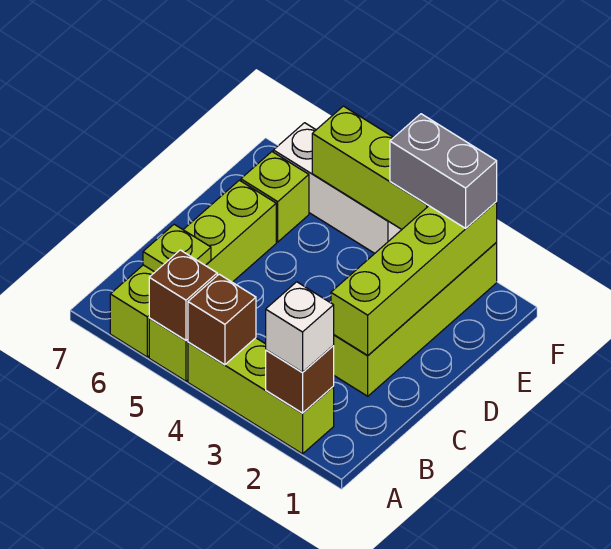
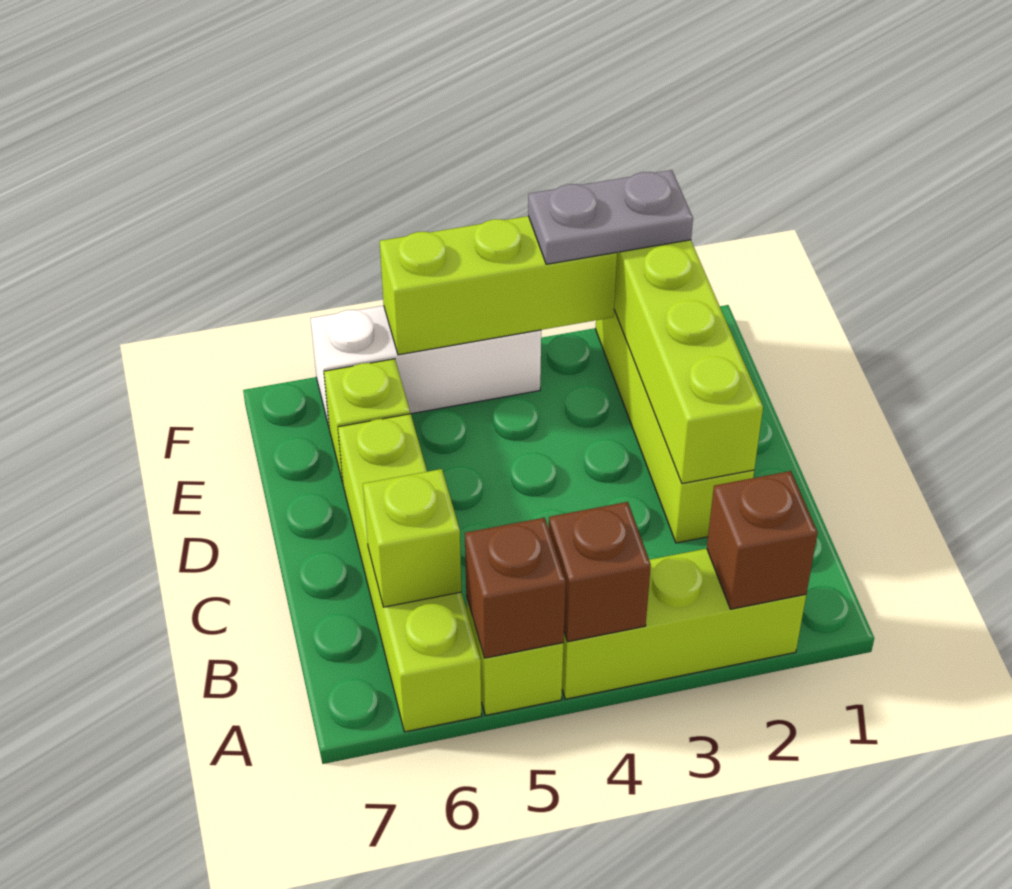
white brick A2 level 3 -> none
lime plate B6 level 2 -> lime brick B6 level 2
grey brick F2:F3 level 3 -> grey plate F2:F3 level 3

